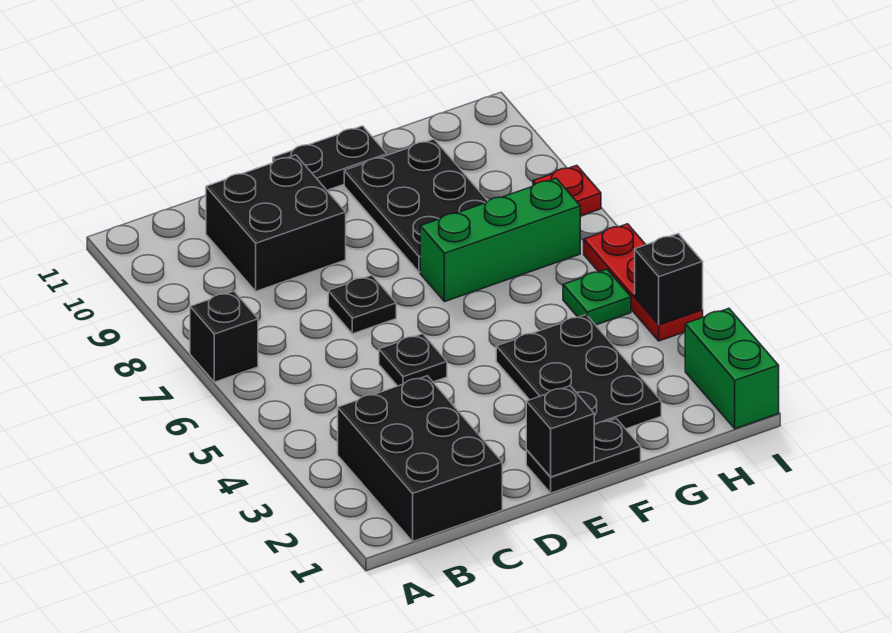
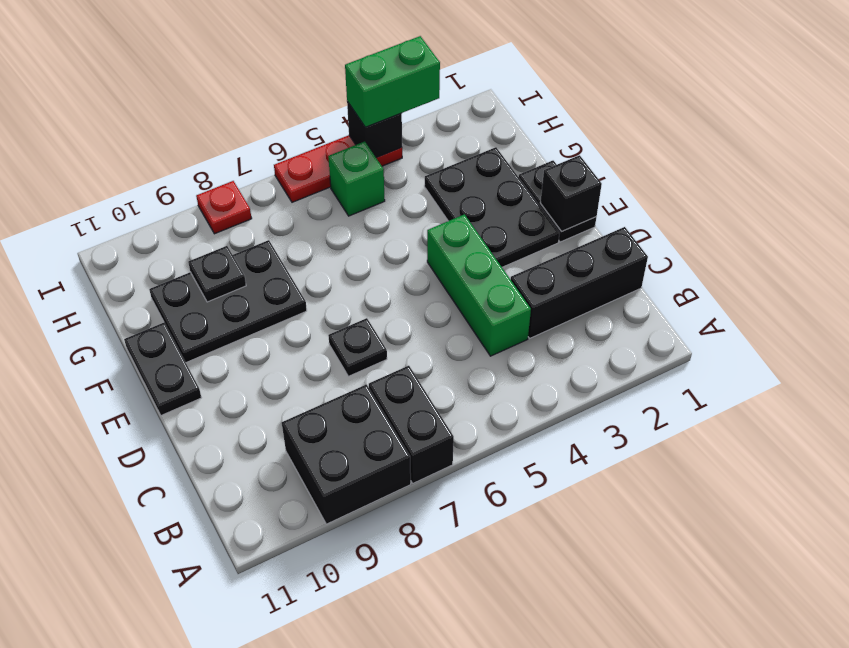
black brick A7 level 1 -> black brick A7:B7 level 1
black brick B1:C3 level 1 -> black brick C1:C3 level 1
black brick C9:D10 level 1 -> black brick A8:B9 level 1
black plate D5 level 1 -> black plate G9 level 2
black plate F2:G4 level 1 -> black plate E2:G3 level 1
green brick F7:H7 level 1 -> green brick C4:E4 level 1
green plate H5 level 1 -> green brick H5 level 1
green brick I1:I2 level 1 -> green brick I3:I4 level 3

